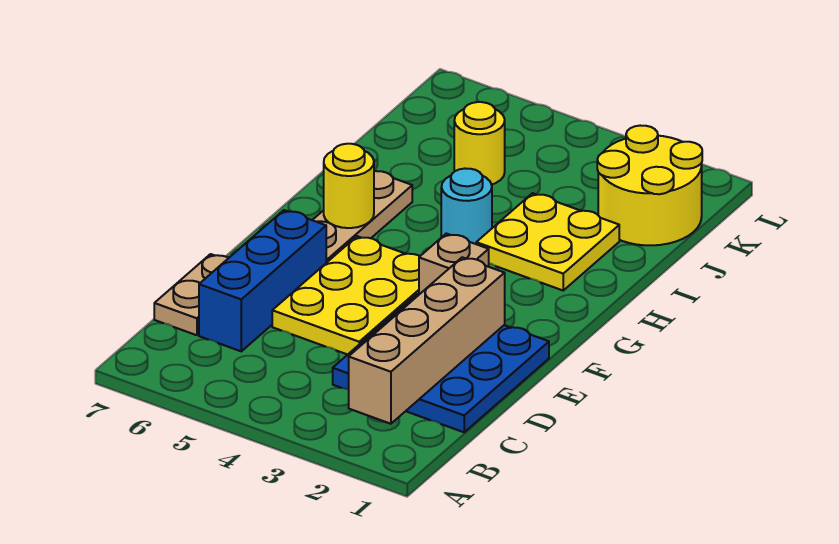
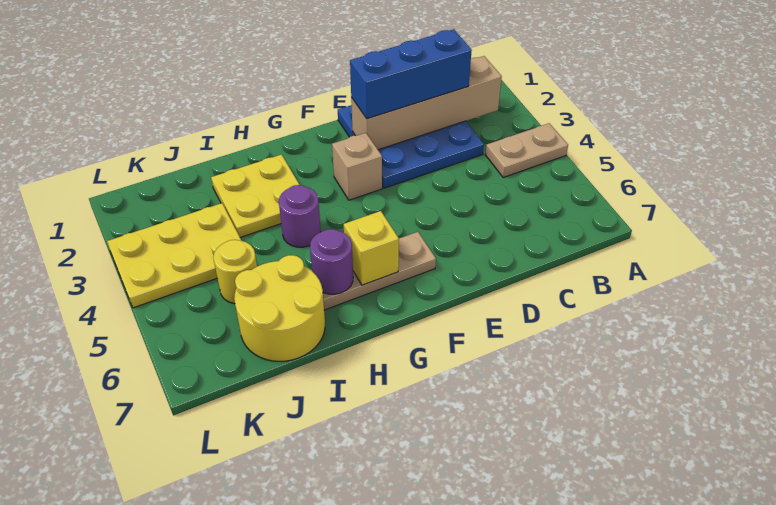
blue brick C6:E6 level 1 -> blue brick C2:E2 level 3
tan plate C7:D7 level 1 -> tan plate A4:B4 level 1
yellow plate D4:F5 level 1 -> yellow plate J3:L4 level 1
yellow round brick G6 level 2 -> yellow brick G6 level 2
cyan round brick H4 level 1 -> purple round brick H4 level 1
none -> purple round brick H6 level 2
yellow round brick J1:K2 level 1 -> yellow round brick I6:J7 level 1

